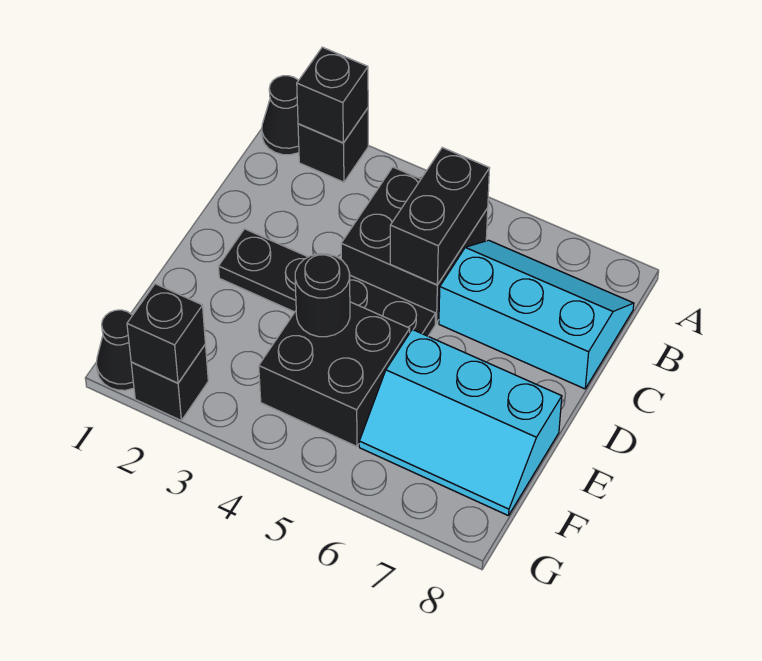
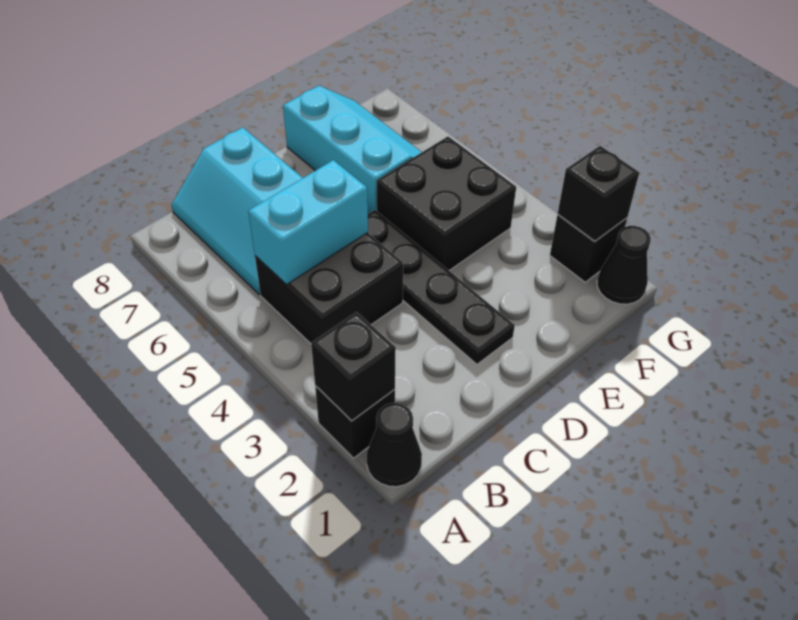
black brick B5:C5 level 2 -> cyan brick B5:C5 level 2
black round brick E4 level 2 -> none

